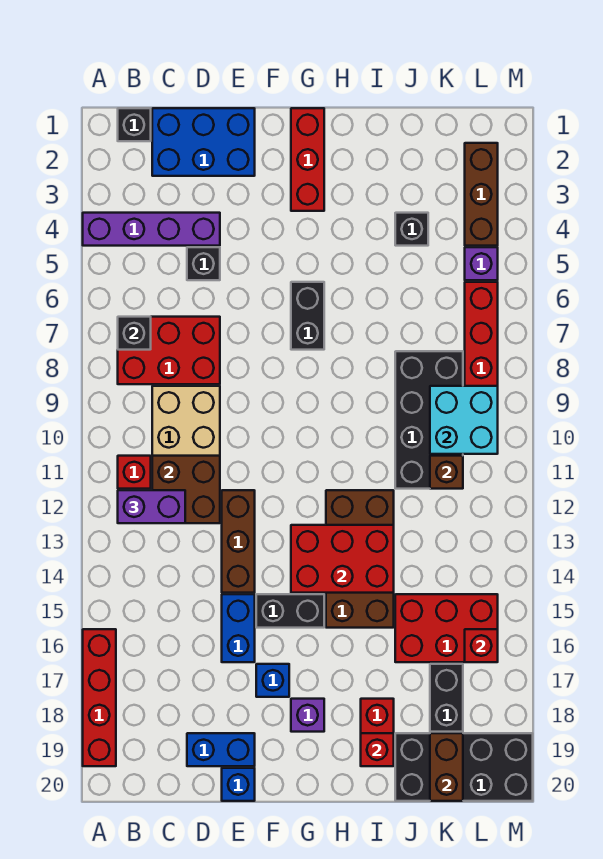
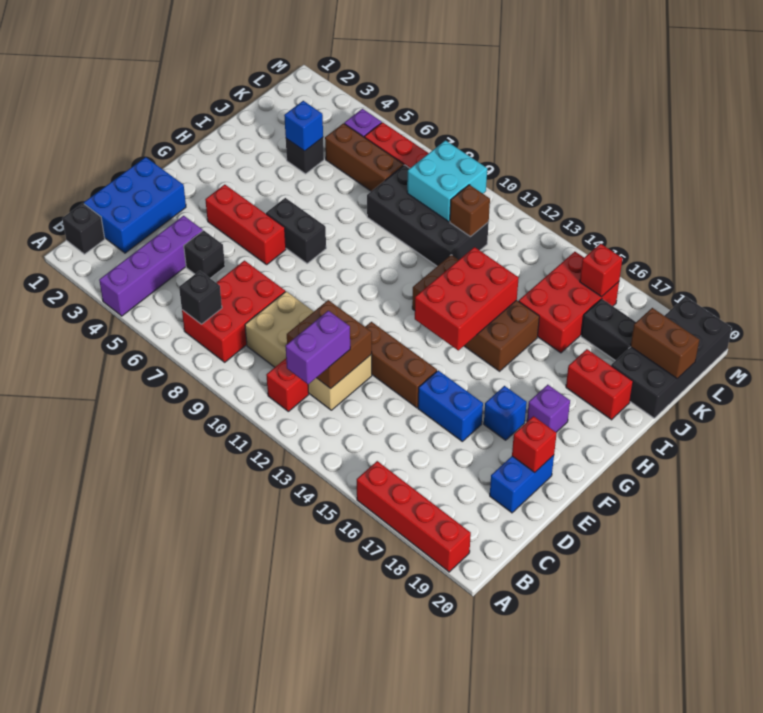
blue brick E20 level 1 -> blue brick J4 level 2
black brick F15:G15 level 1 -> none
red brick G1:G3 level 1 -> red brick F4:F6 level 1
red brick I19 level 2 -> red brick E19 level 2
brown brick L2:L4 level 1 -> brown brick K5:K7 level 1

